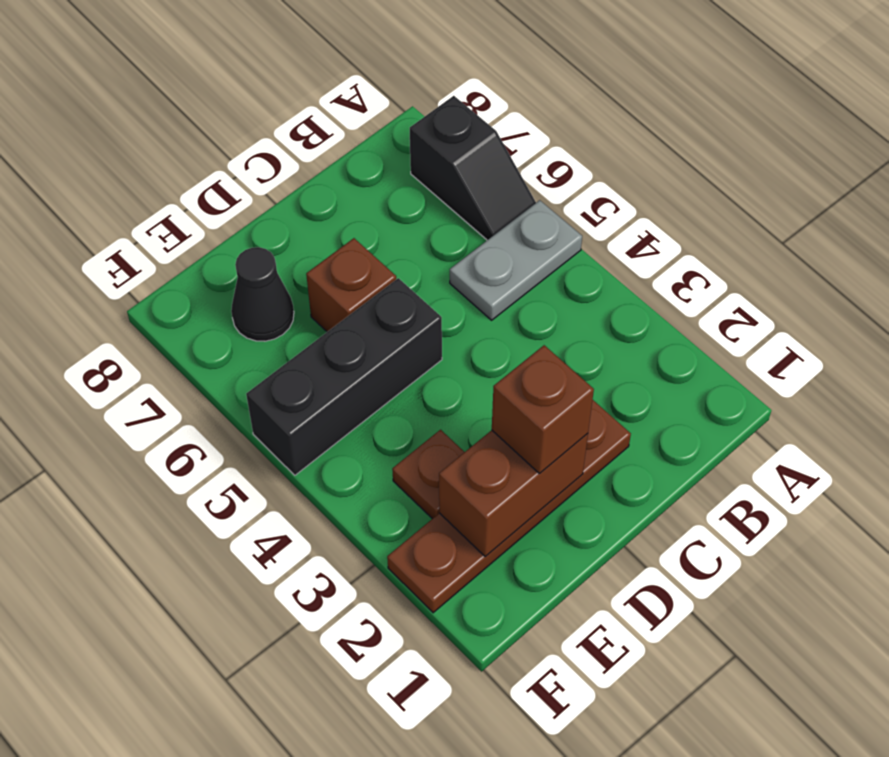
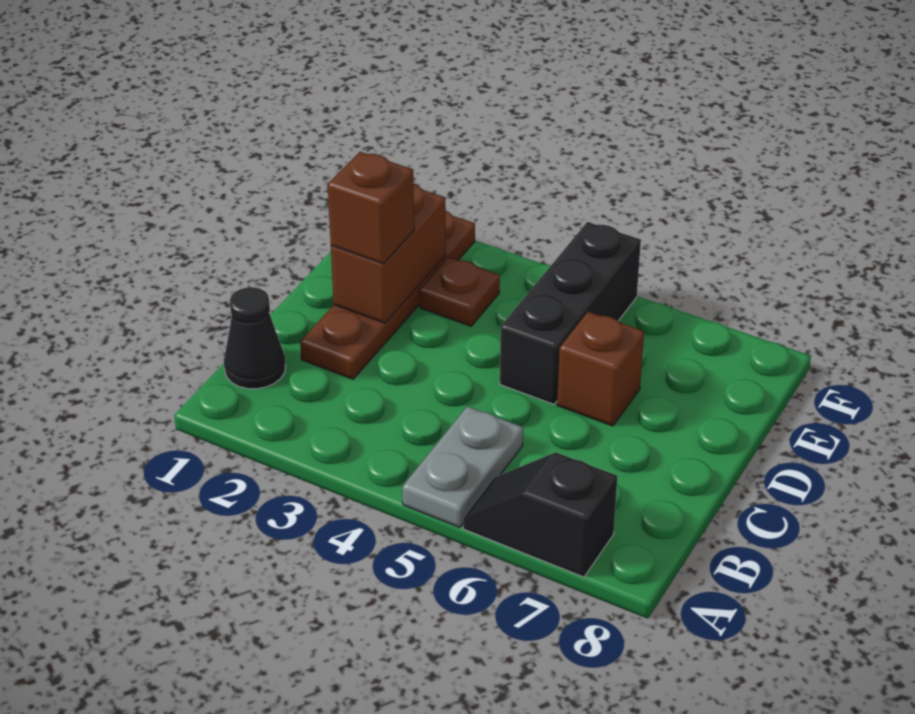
black cone E7 level 1 -> black cone B1 level 1

